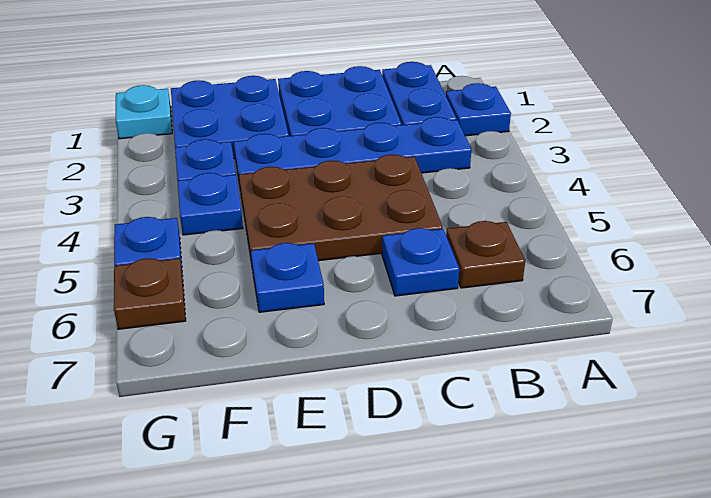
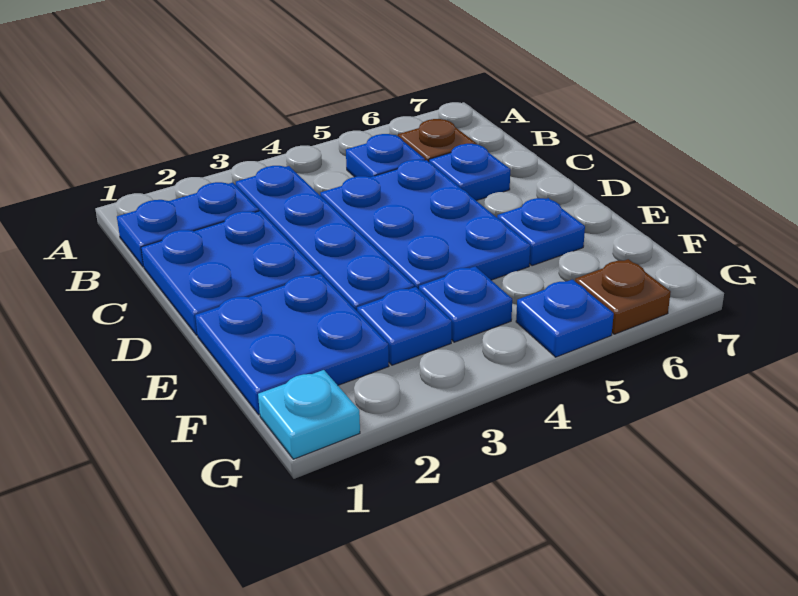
blue plate A2 level 1 -> blue plate B5 level 1
brown plate C4:E5 level 1 -> blue plate C4:E5 level 1

